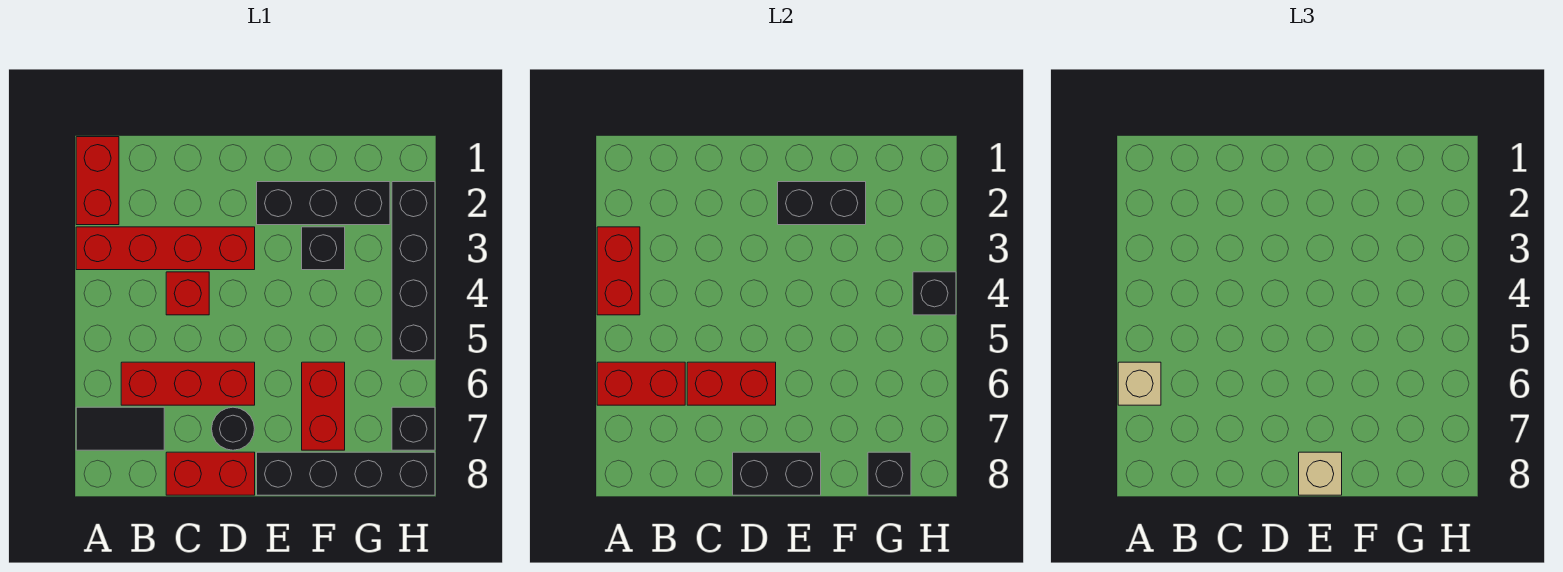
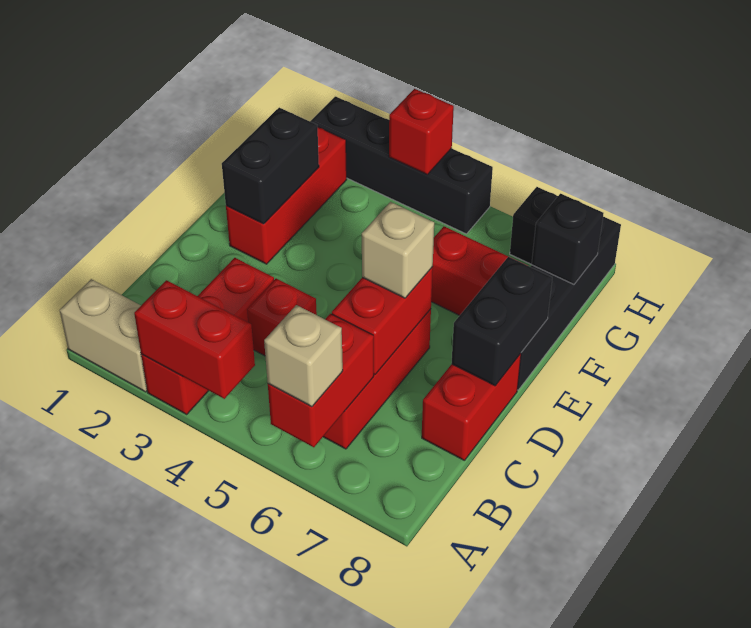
red brick A1:A2 level 1 -> tan brick A1:A2 level 1
red brick A3:D3 level 1 -> red brick A3:C3 level 1
black tile A7:B7 level 1 -> none
black round brick D7 level 1 -> none
black brick E2:G2 level 1 -> red brick E2:G2 level 1
tan brick E8 level 3 -> tan brick D6 level 3
black brick F3 level 1 -> none
black brick H4 level 2 -> red brick H4 level 2

